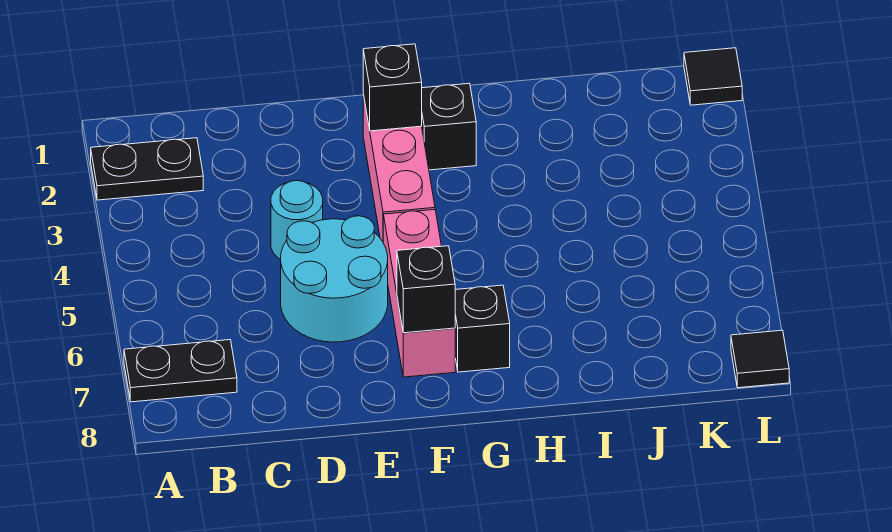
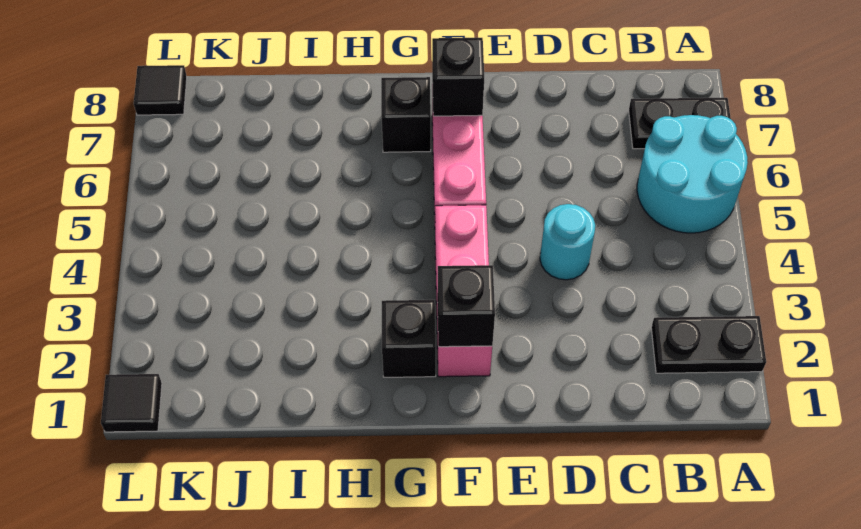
cyan round brick D5:E6 level 1 -> cyan round brick A5:B6 level 1

